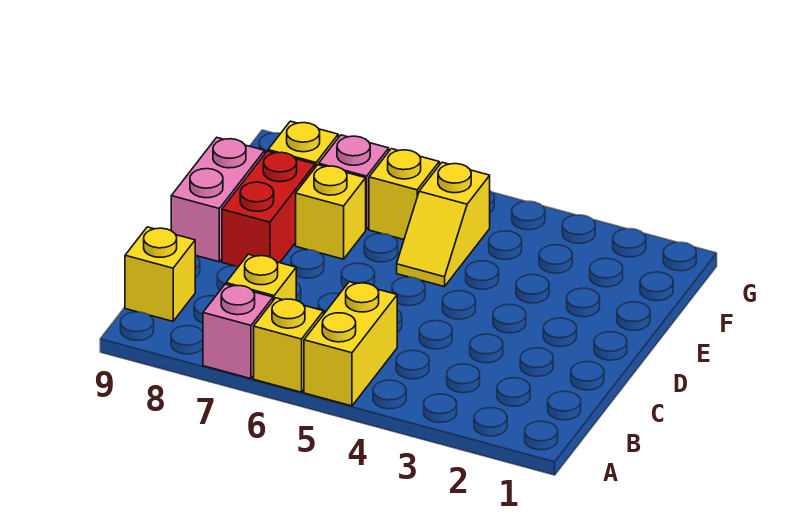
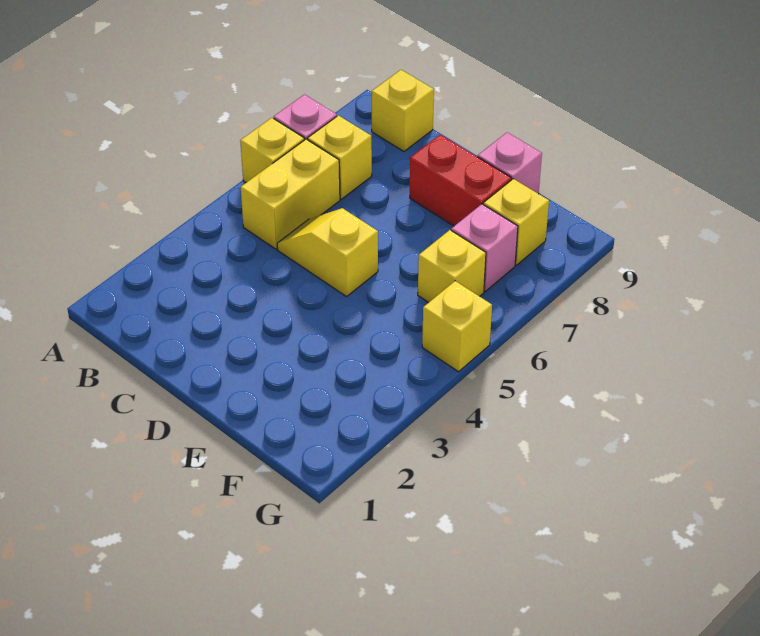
yellow brick A5:B5 level 1 -> yellow brick B5:B6 level 1
pink brick D9:E9 level 1 -> pink brick E9 level 1
yellow slope E5:F5 level 1 top F -> yellow slope C5:D5 level 1 top D
yellow brick E7 level 1 -> yellow brick G5 level 1

